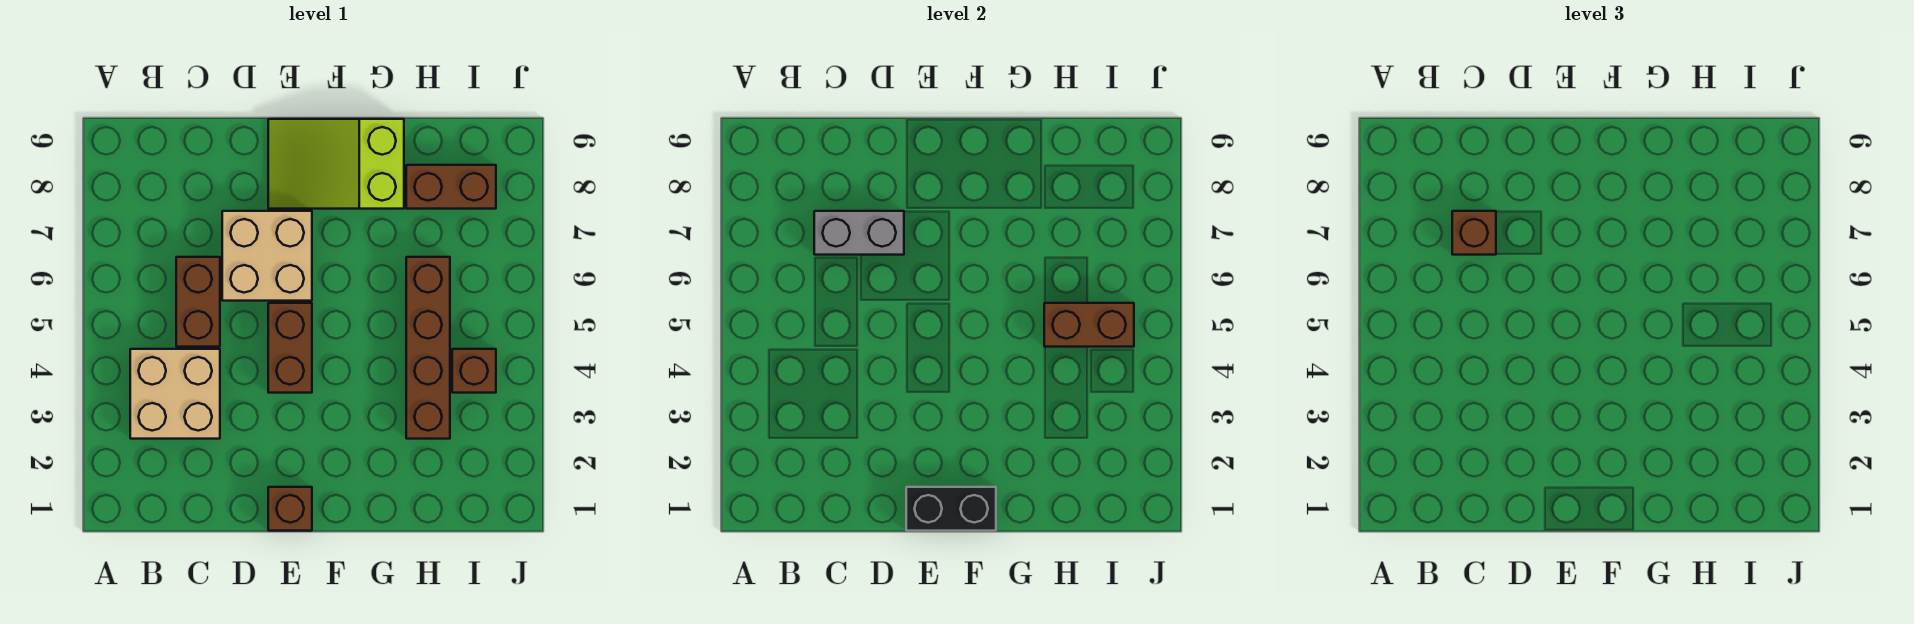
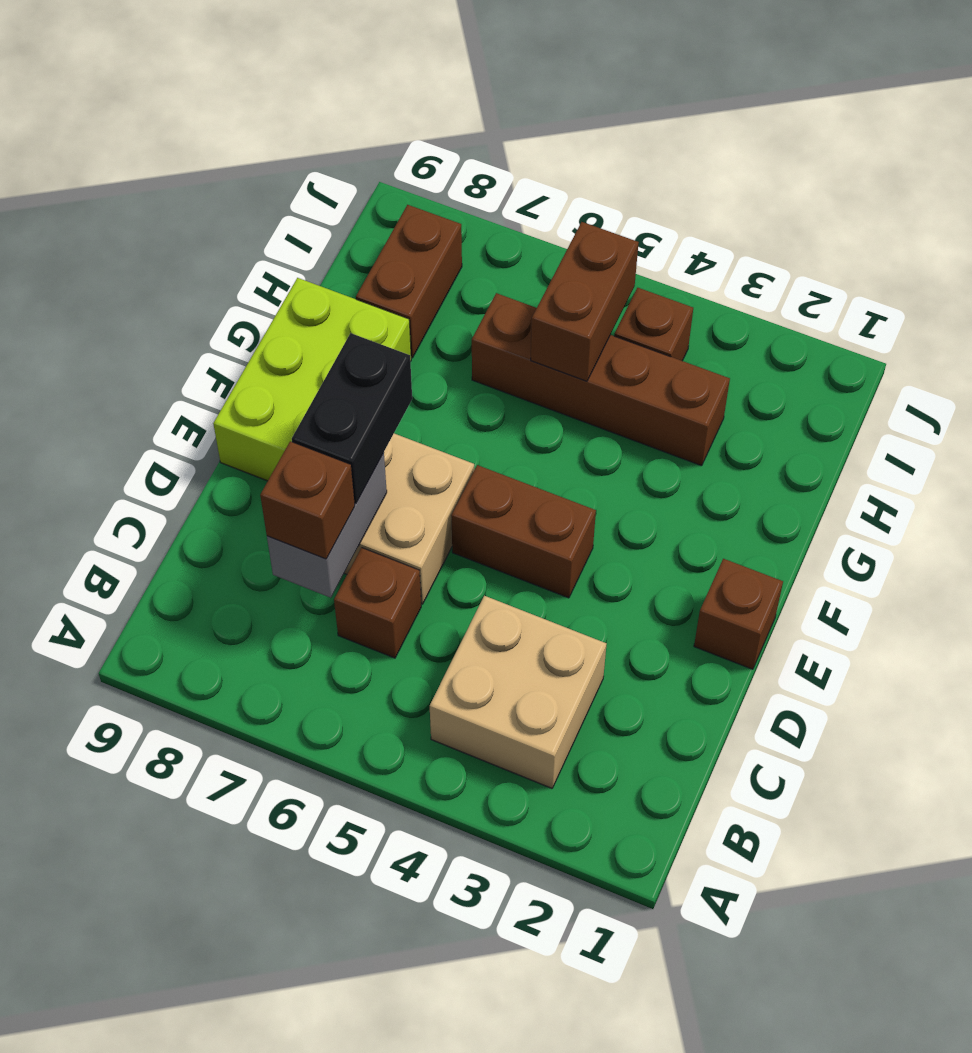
brown brick C5:C6 level 1 -> brown brick C6 level 1
black brick E1:F1 level 2 -> black brick D7:E7 level 3
lime slope E8:G9 level 1 top G -> lime brick E8:G9 level 1

